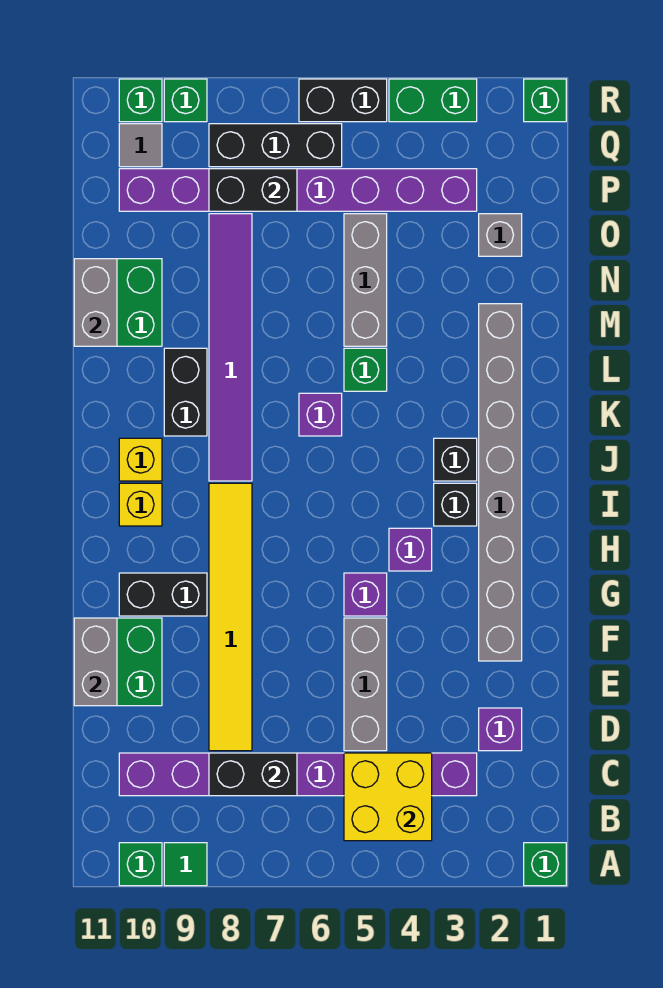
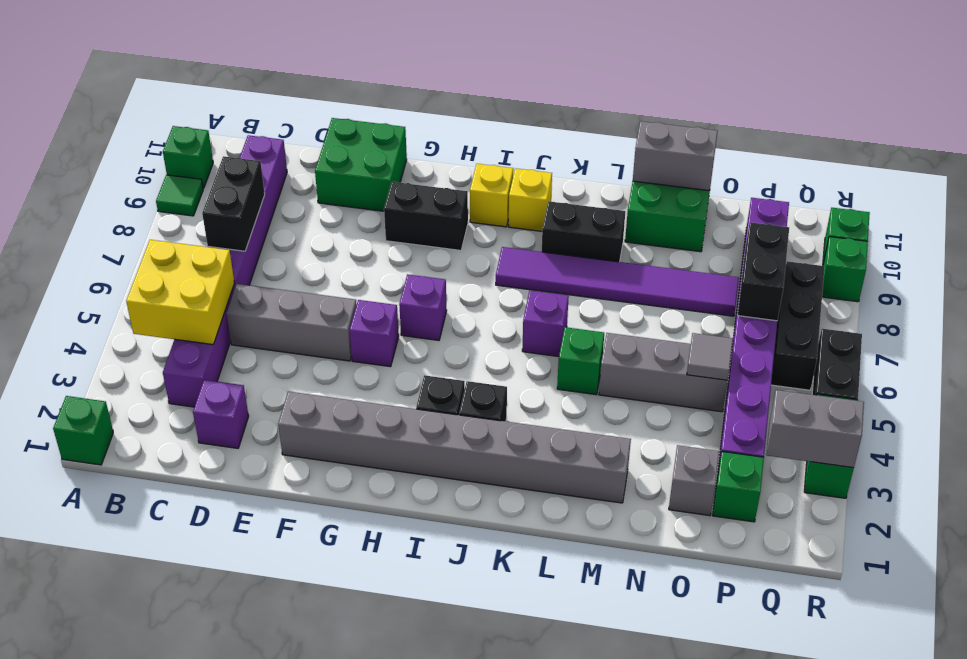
yellow tile D8:I8 level 1 -> none
grey brick E11:F11 level 2 -> grey brick Q3:R3 level 2
black brick G9:G10 level 1 -> black brick G9:H9 level 1
purple brick H4 level 1 -> purple brick H6 level 1
grey tile Q10 level 1 -> grey tile O5 level 2
green brick R1 level 1 -> green brick P2 level 1

